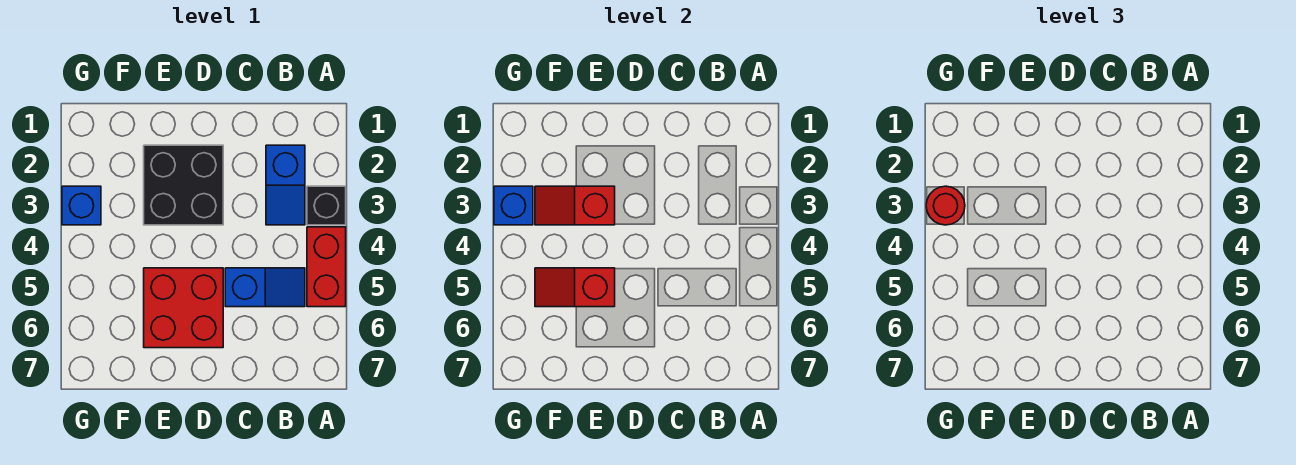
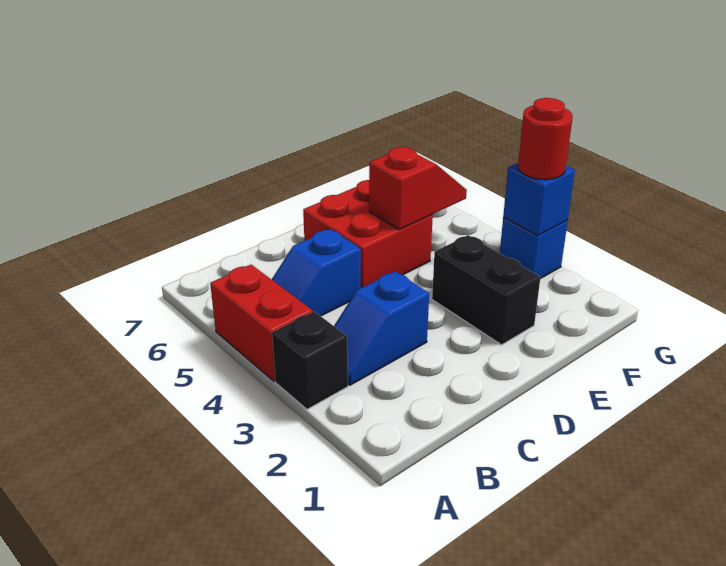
blue slope B2:B3 level 1 top 2 -> blue slope B3:C3 level 1 top C
black brick D2:E3 level 1 -> black brick E2:E3 level 1
red slope E3:F3 level 2 top E -> none

